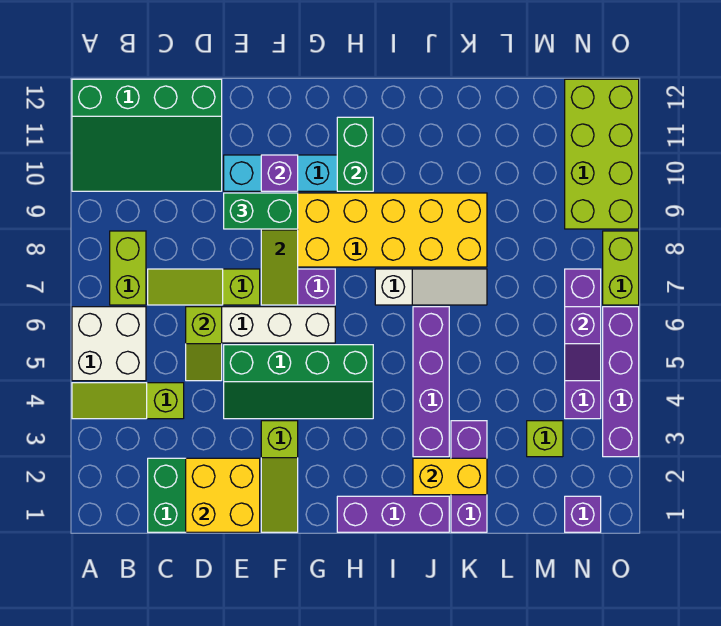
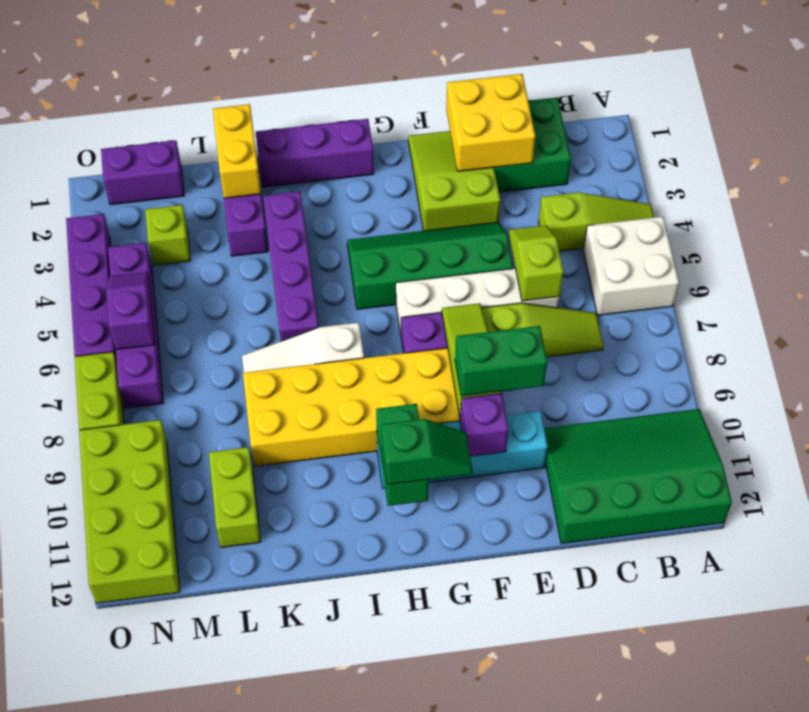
lime brick B7:B8 level 1 -> lime brick L10:L11 level 1
lime slope F1:F3 level 1 top 3 -> lime slope E1:F3 level 1 top 3
none -> green slope G11:H11 level 3 top H
yellow brick J2:K2 level 2 -> yellow brick K1:K2 level 2
purple brick N1 level 1 -> purple brick M1:N1 level 1

